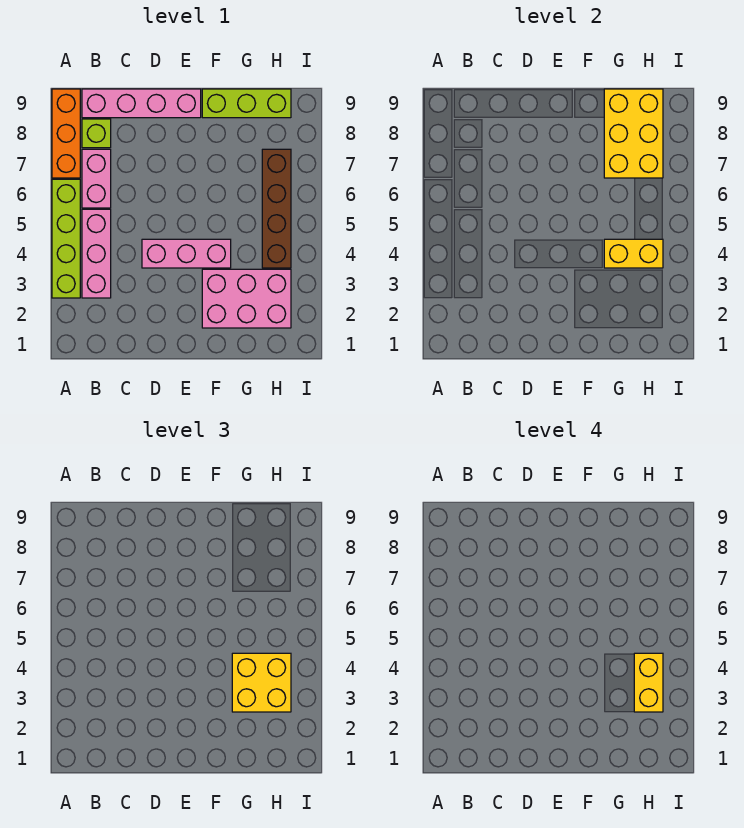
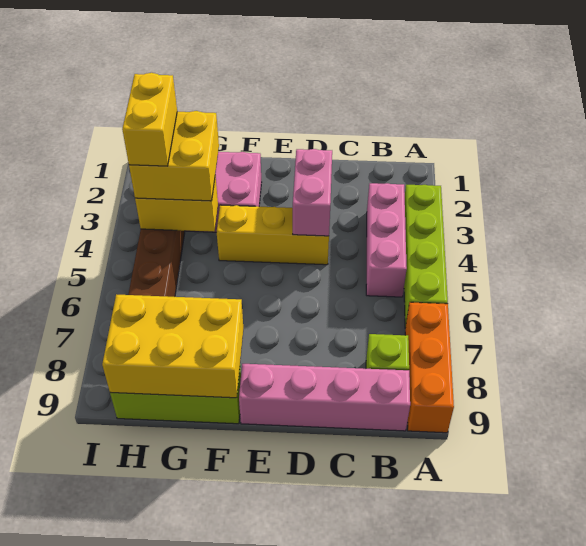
pink brick B6:B7 level 1 -> pink brick D3:D4 level 2
pink brick D4:F4 level 1 -> yellow brick D4:F4 level 1
yellow brick G7:H9 level 2 -> yellow brick F8:H9 level 2

